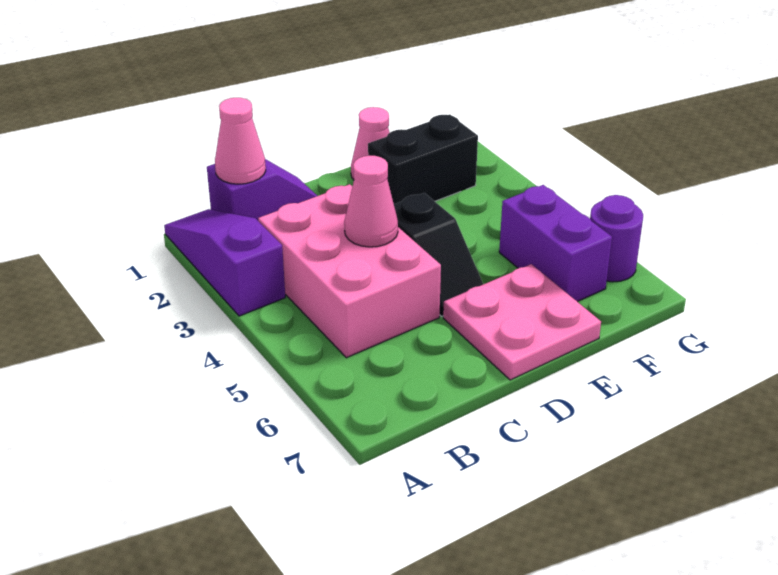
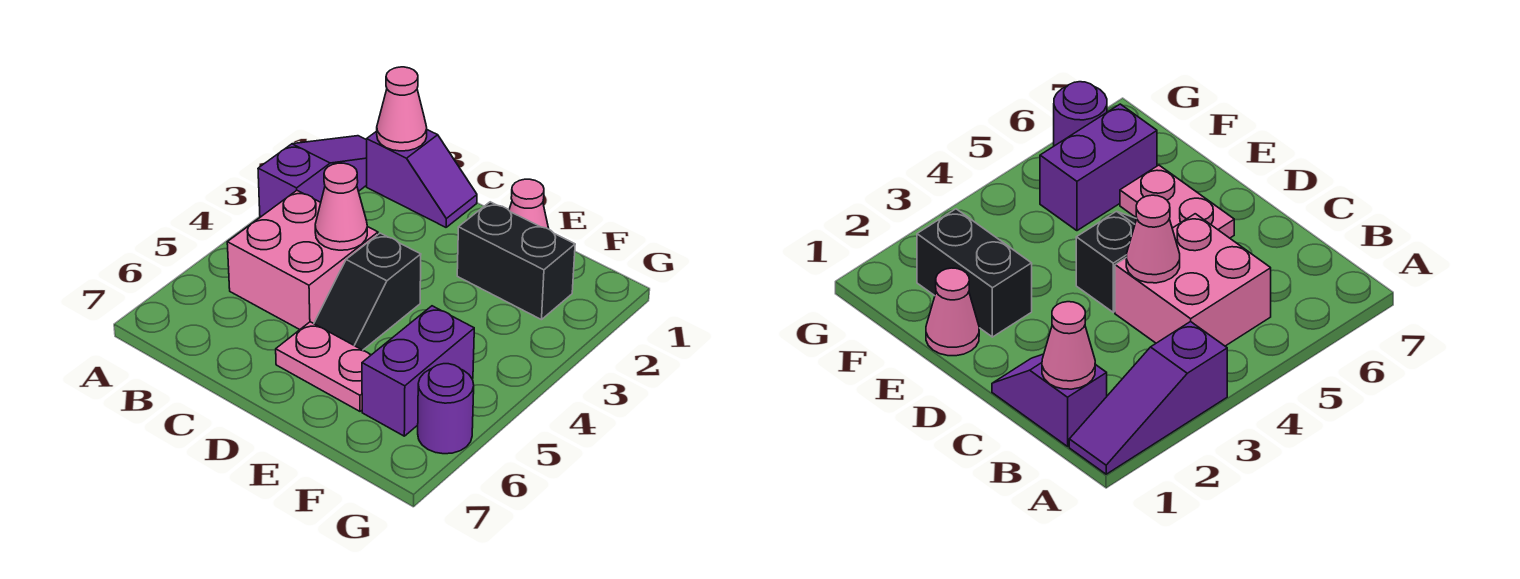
pink brick B3:C5 level 1 -> pink brick B4:C5 level 1
pink plate D6:E7 level 1 -> pink plate D6:E6 level 1

